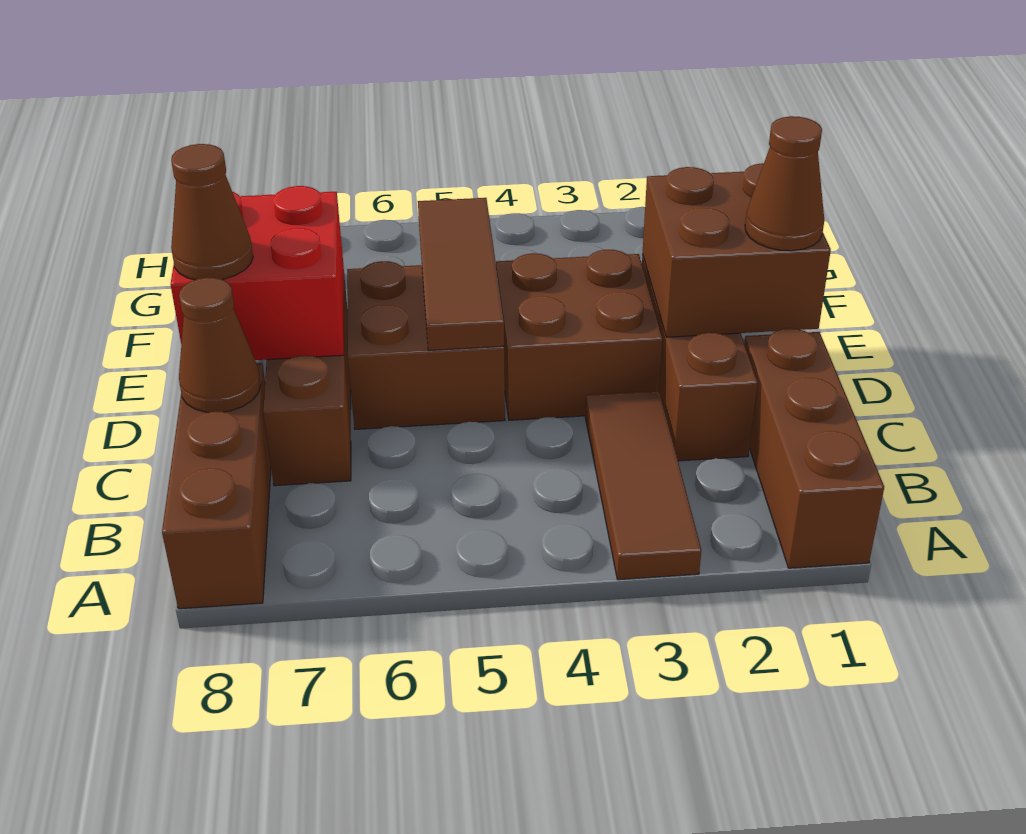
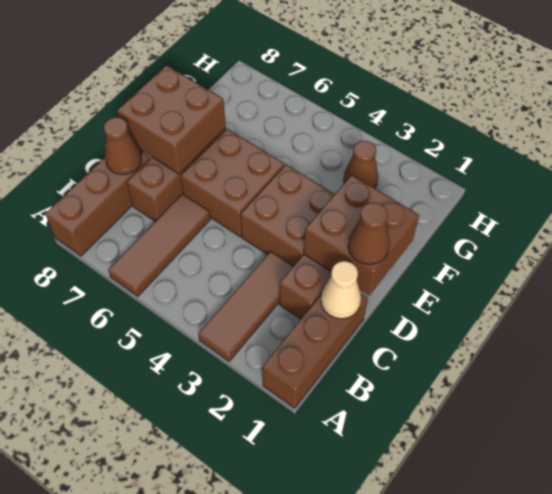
none -> tan cone C1 level 2
brown tile D5:F5 level 2 -> brown tile A6:C6 level 1
red brick D7:E8 level 2 -> brown brick D7:E8 level 2
brown cone D8 level 3 -> brown cone G3 level 1

